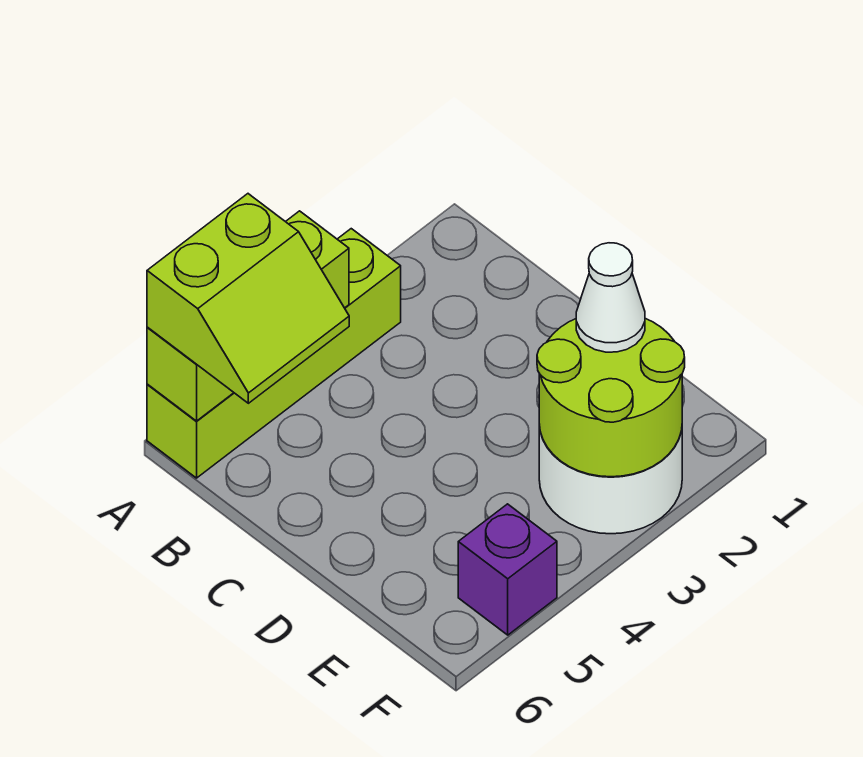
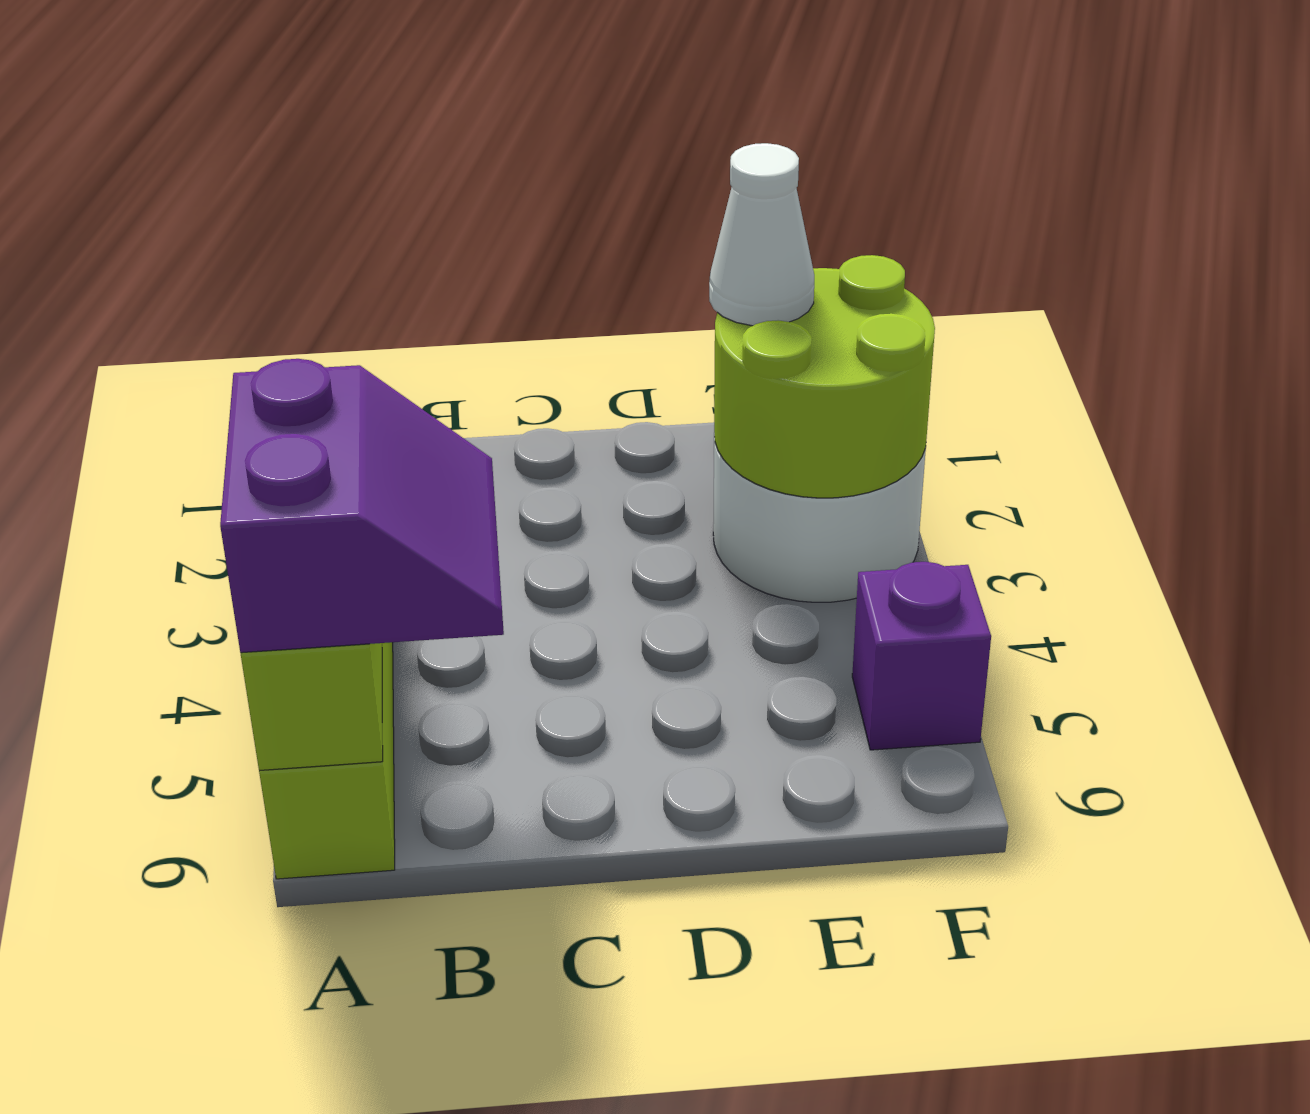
lime slope A5:B6 level 3 top A -> purple slope A5:B6 level 3 top A

